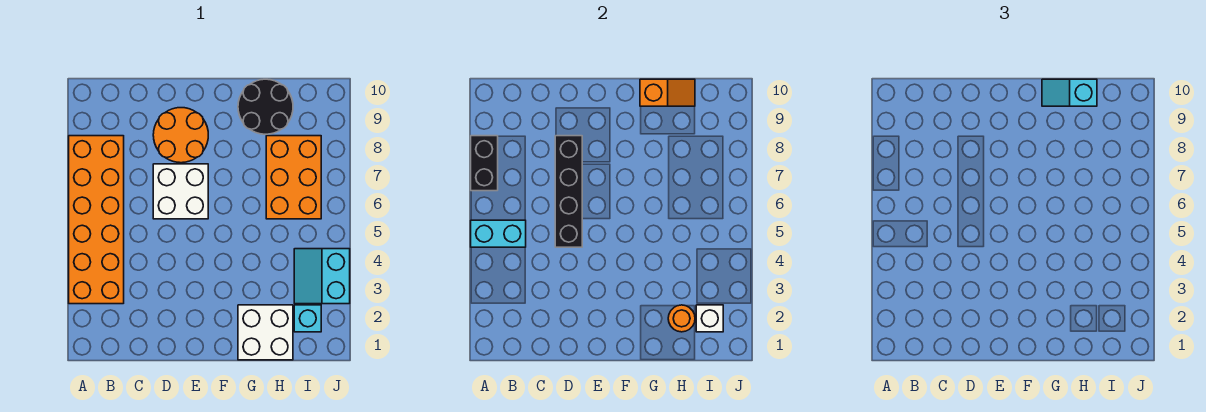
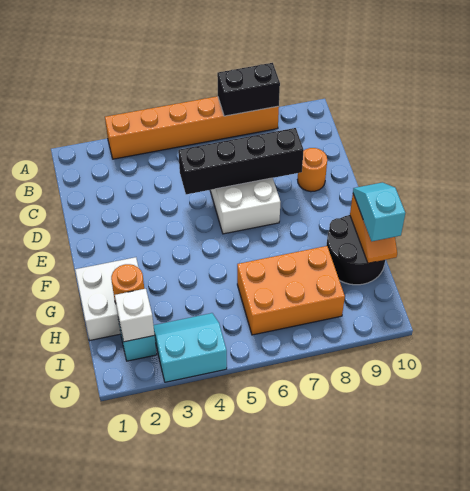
orange brick A3:B8 level 1 -> orange brick A3:A8 level 1
cyan brick A5:B5 level 2 -> none
orange round brick D8:E9 level 1 -> orange round brick D9 level 1

